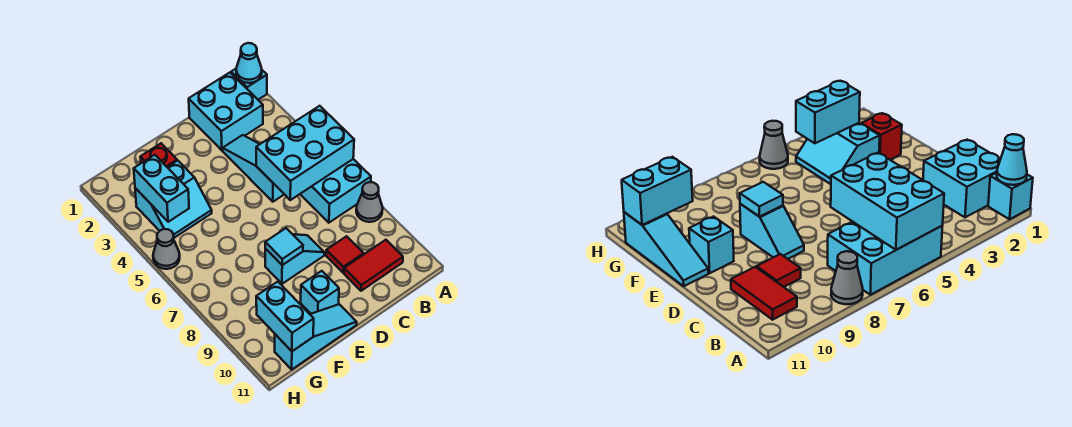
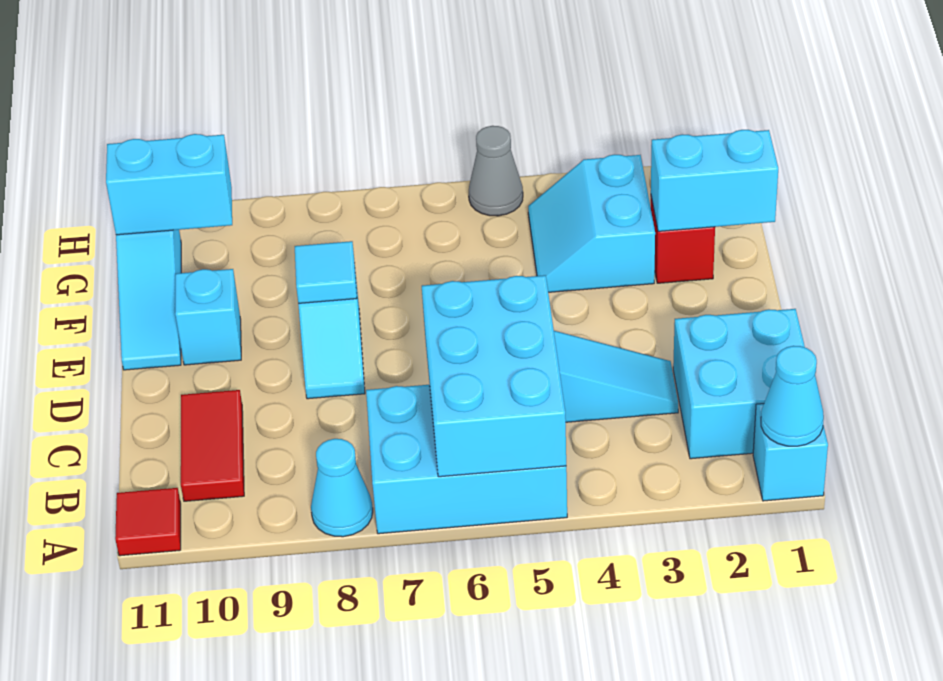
grey cone A8 level 1 -> cyan cone A8 level 1
red tile C9 level 1 -> red tile A11 level 1
cyan brick G3:G4 level 2 -> cyan brick F1:F2 level 2

